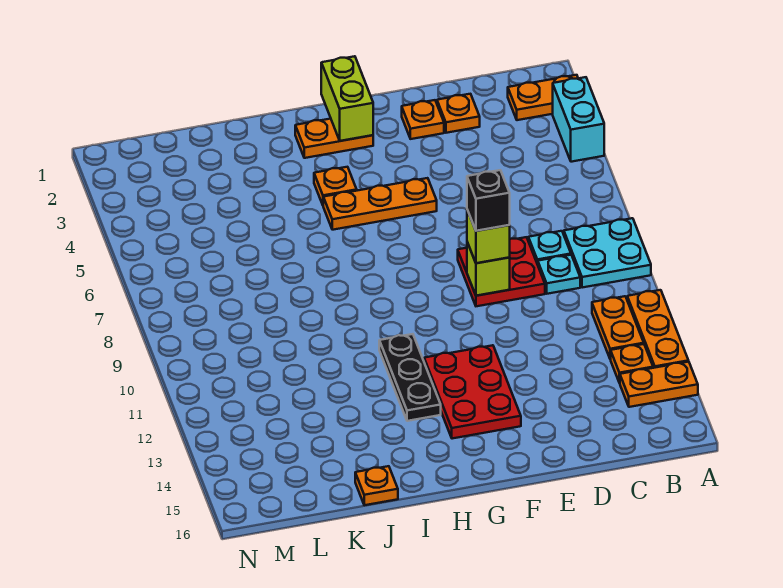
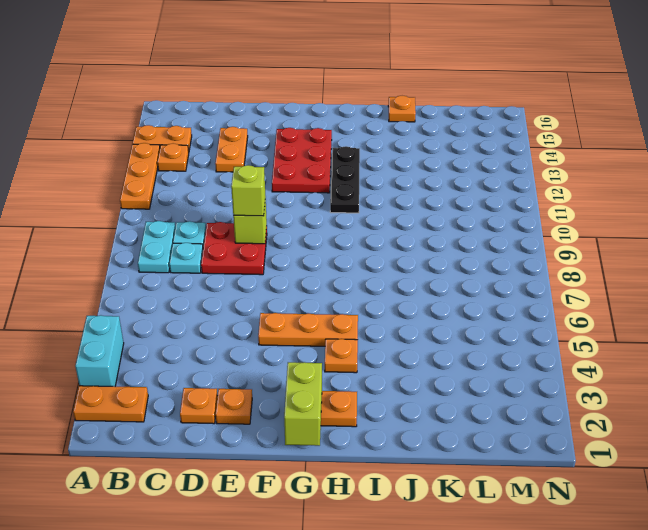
cyan plate A8:B9 level 1 -> cyan plate B8:B9 level 1
orange plate B11:B12 level 1 -> orange plate D13:D14 level 1
black brick E9 level 4 -> none

